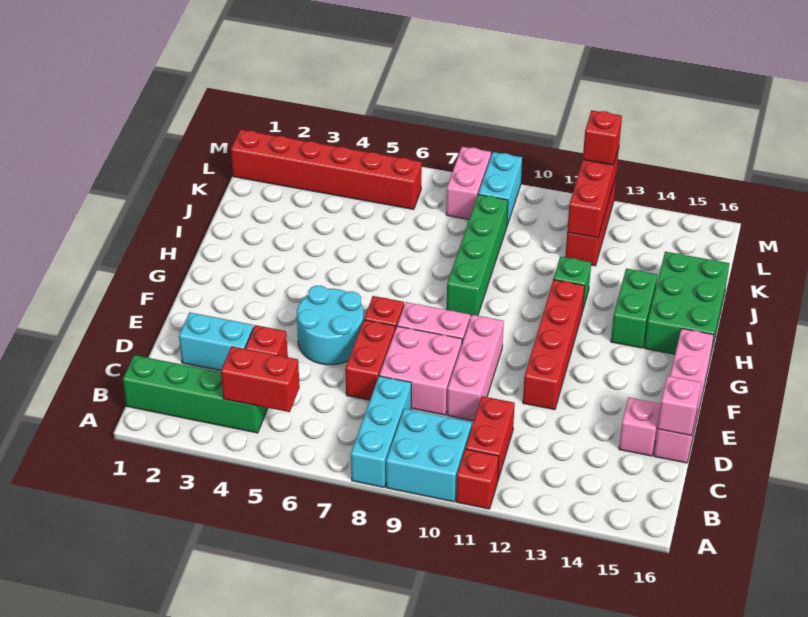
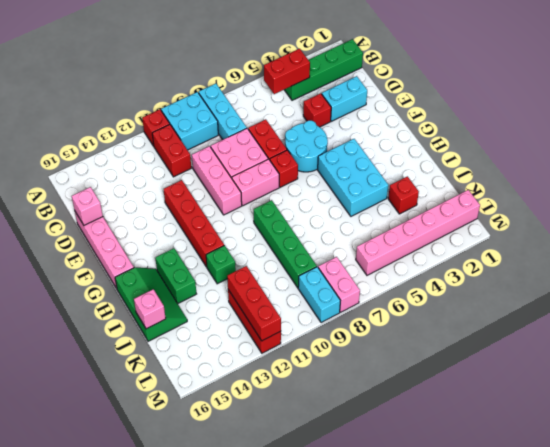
pink brick D15 level 1 -> pink brick J16 level 2
none -> cyan brick G4:I5 level 1
green brick H15:J16 level 1 -> green slope H15:J16 level 1 top 16
red brick L1:L6 level 1 -> pink brick L1:L6 level 1
red brick M12 level 3 -> red brick J3 level 1

